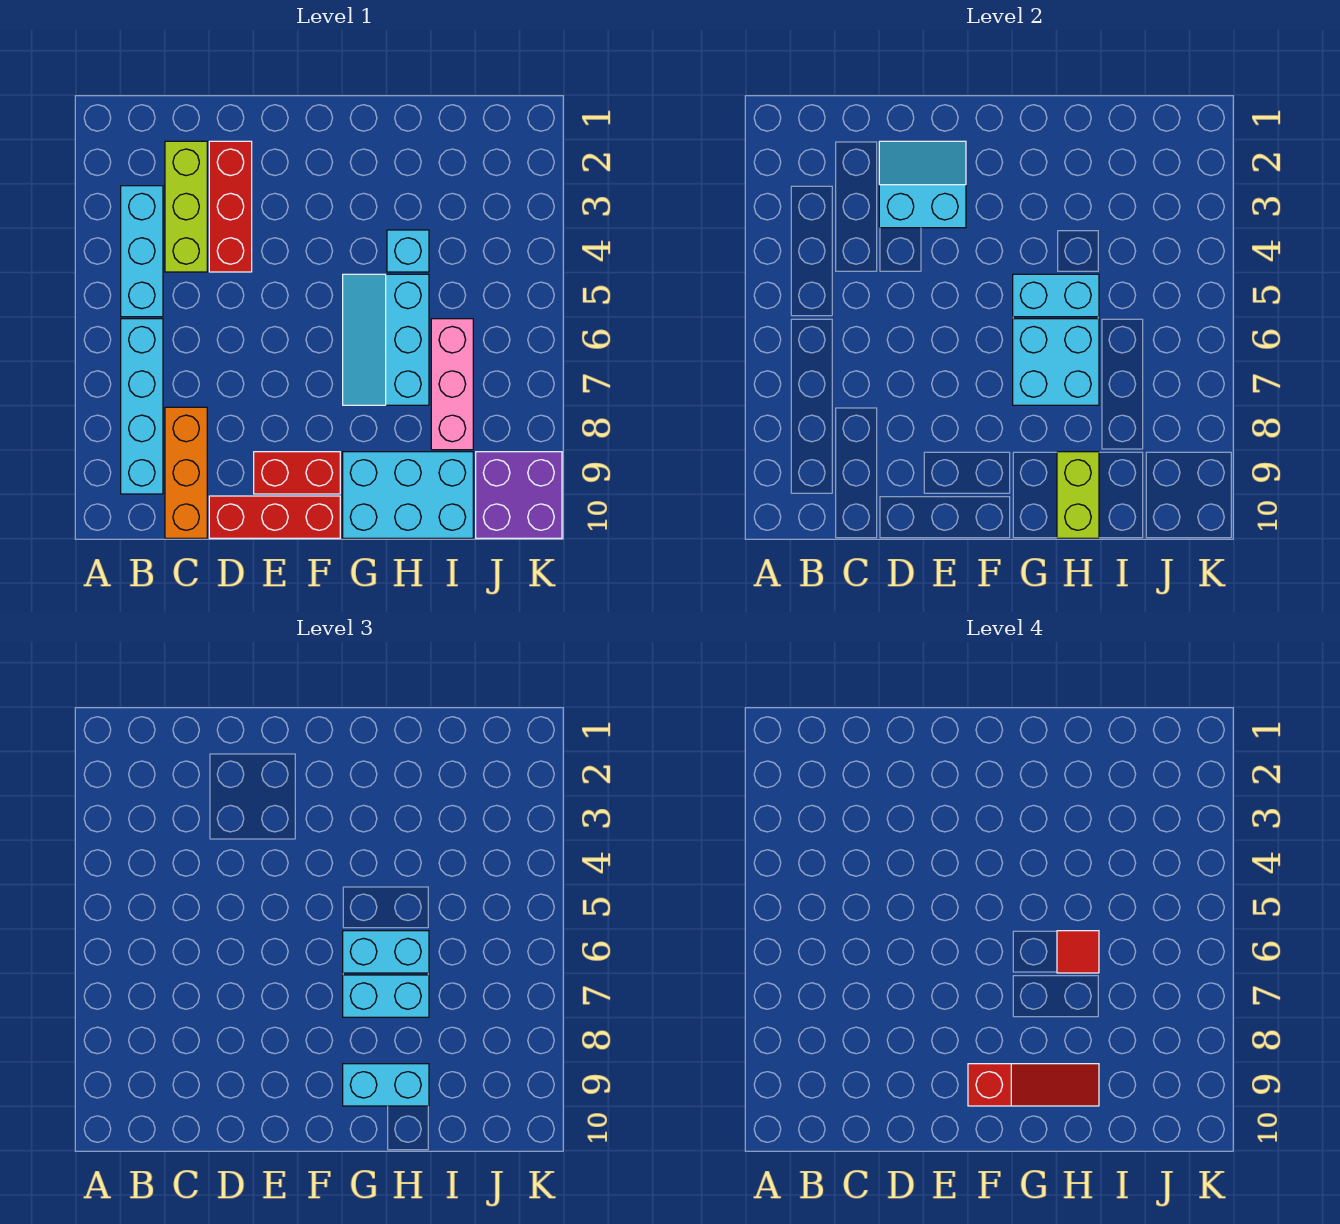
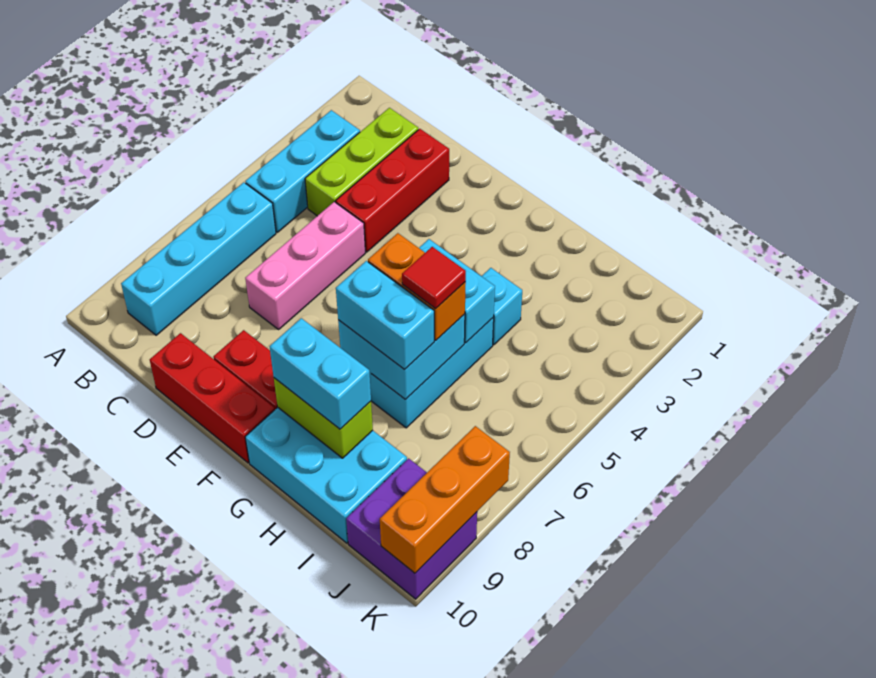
orange brick C8:C10 level 1 -> orange brick K8:K10 level 2
cyan slope D2:E3 level 2 top 3 -> none
red slope F9:H9 level 4 top F -> none
cyan brick G6:H6 level 3 -> orange brick G6:H6 level 3
lime brick H9:H10 level 2 -> lime brick G9:H9 level 2
pink brick I6:I8 level 1 -> pink brick D5:D7 level 1

